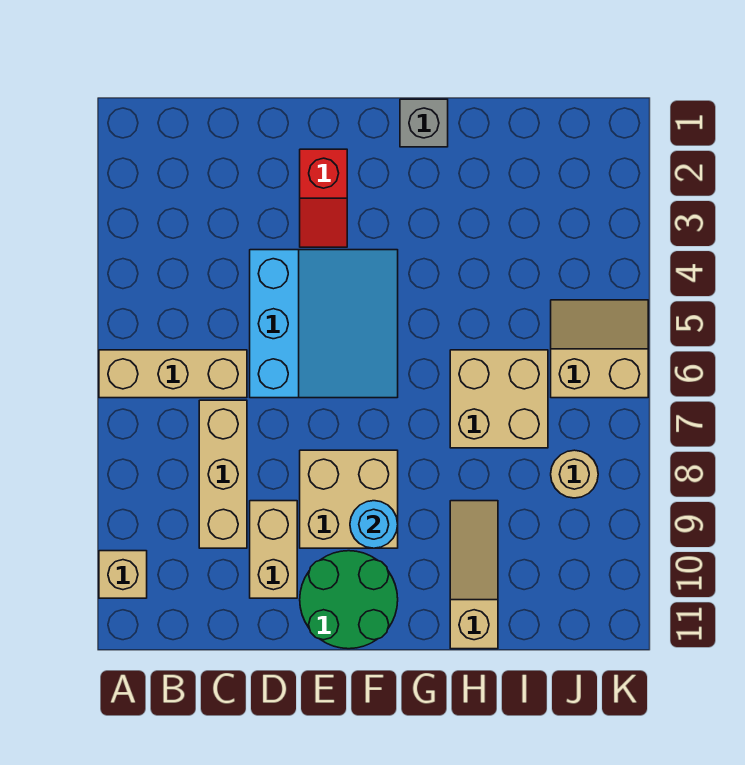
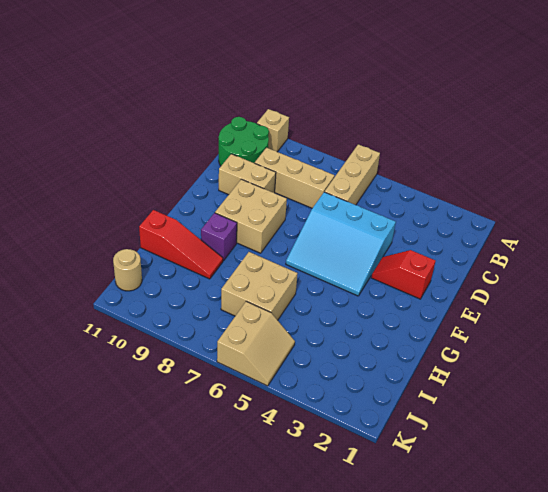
green round brick E10:F11 level 1 -> green round brick B10:C11 level 1
cyan round brick F9 level 2 -> none
grey brick G1 level 1 -> none
none -> purple brick G9 level 1
tan slope H9:H11 level 1 top 11 -> red slope H9:H11 level 1 top 11
tan round brick J8 level 1 -> tan round brick J11 level 1

